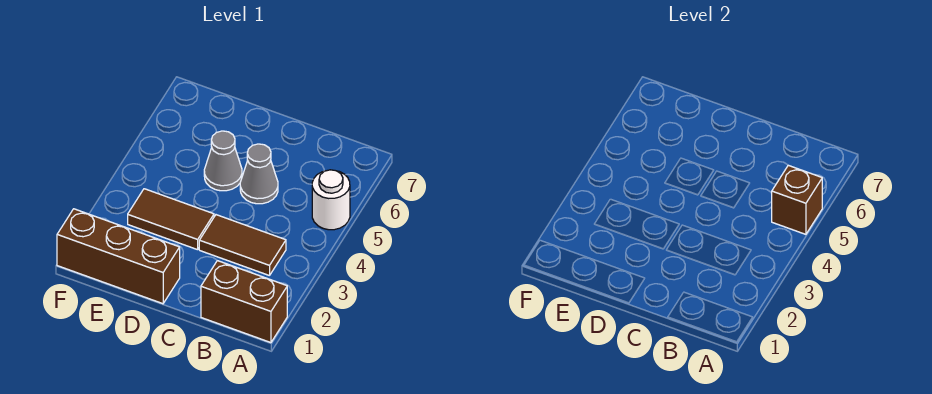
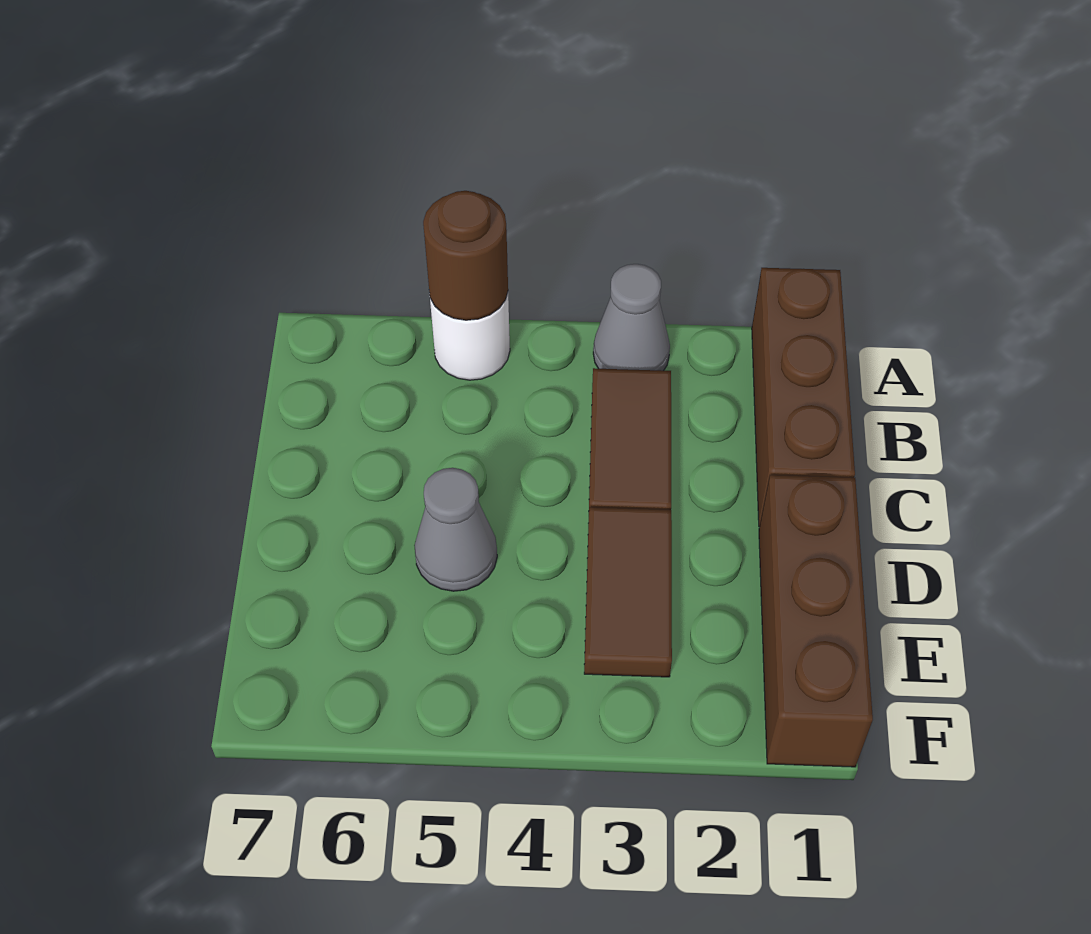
brown brick A1:B1 level 1 -> brown brick A1:C1 level 1
brown brick A5 level 2 -> brown round brick A5 level 2
grey cone C5 level 1 -> grey cone A3 level 1

